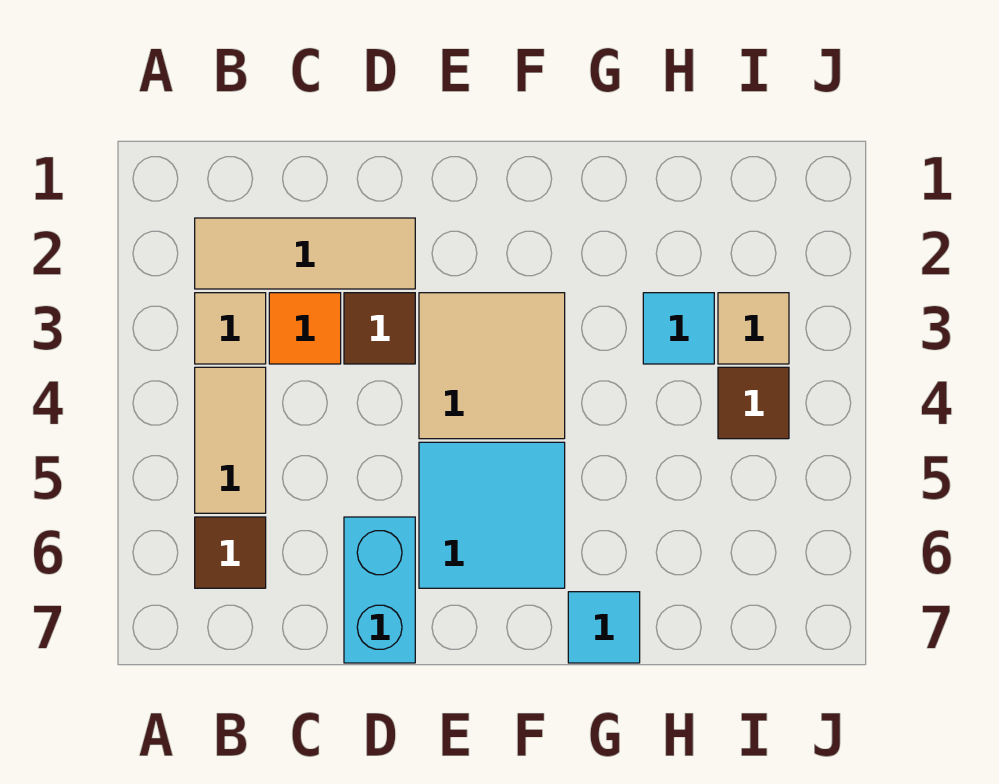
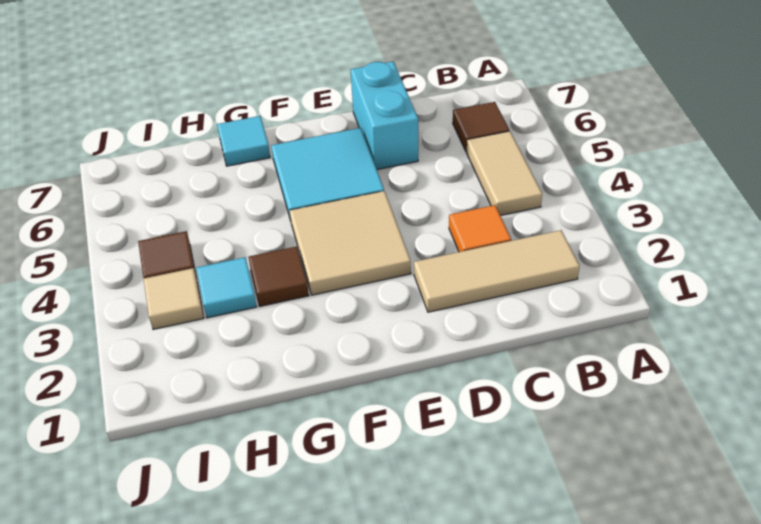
tan tile B3 level 1 -> none
brown tile D3 level 1 -> brown tile G3 level 1

